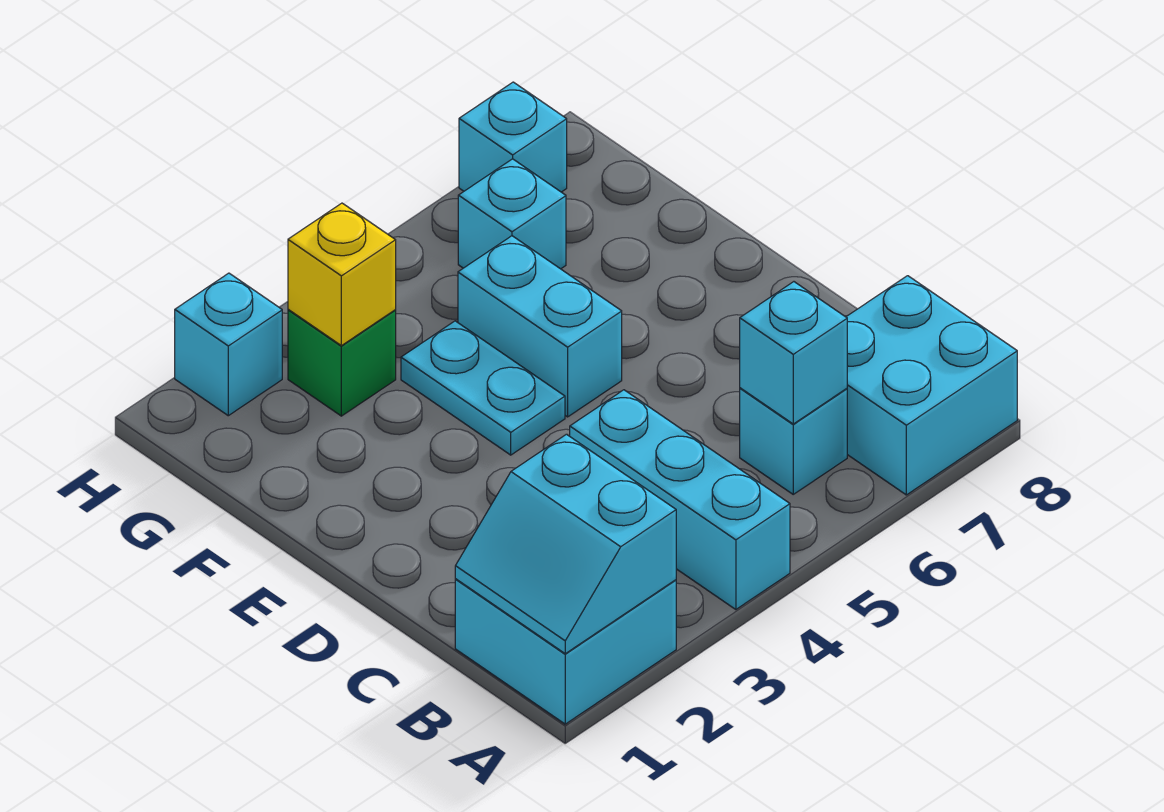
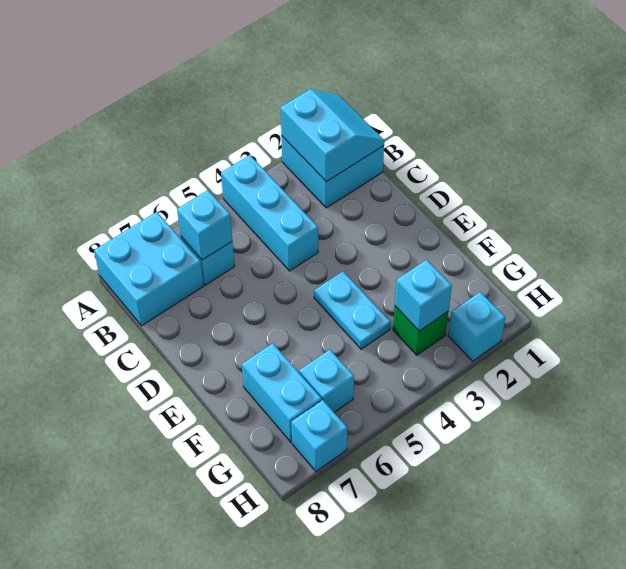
cyan brick E5:F5 level 1 -> cyan brick F7:G7 level 1
yellow brick G3 level 2 -> cyan brick G3 level 2

